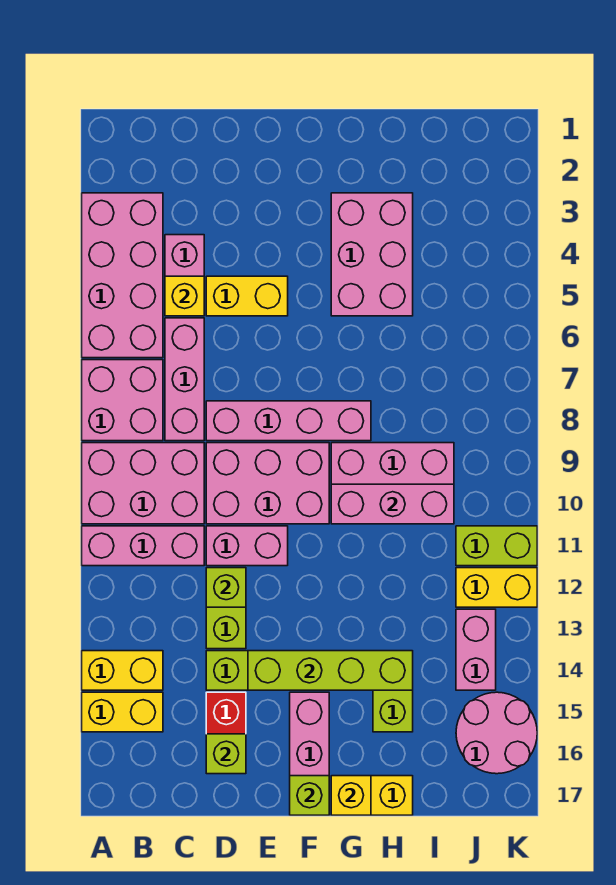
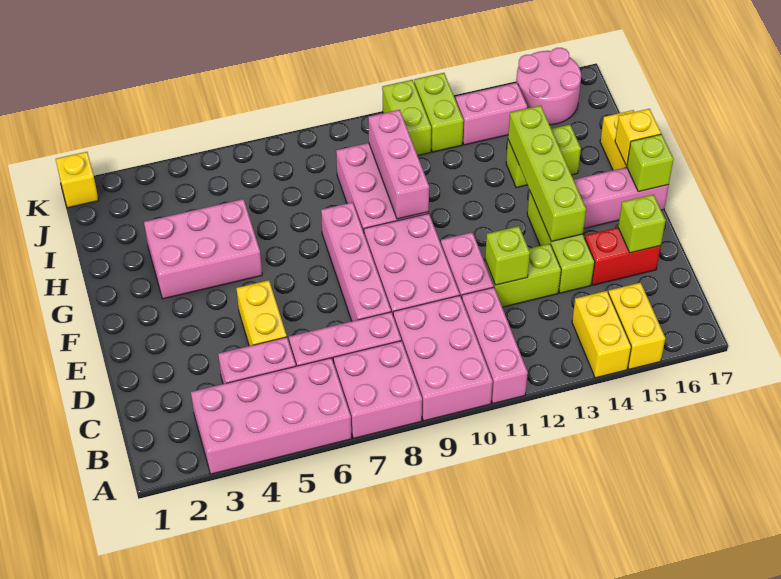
yellow brick C5 level 2 -> yellow brick K1 level 1
yellow brick J12:K12 level 1 -> lime brick J12:K12 level 1

